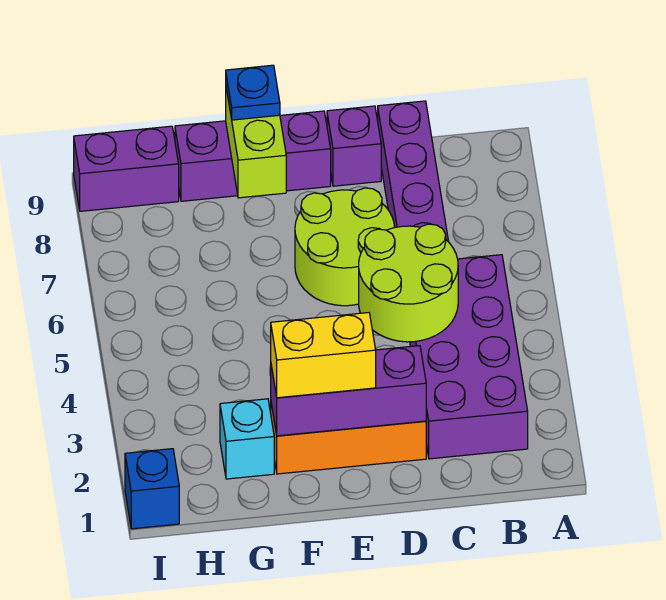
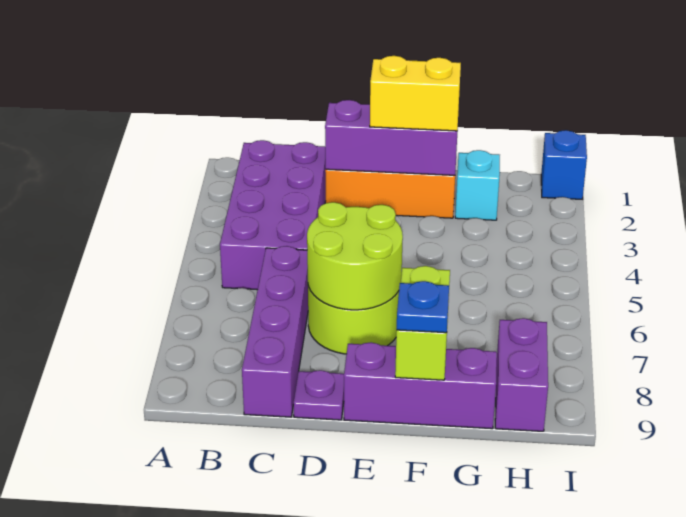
lime round brick C4:D5 level 2 -> lime round brick D6:E7 level 2
purple brick D9 level 1 -> purple plate D9 level 1
purple brick H9:I9 level 1 -> purple brick H8:H9 level 1

